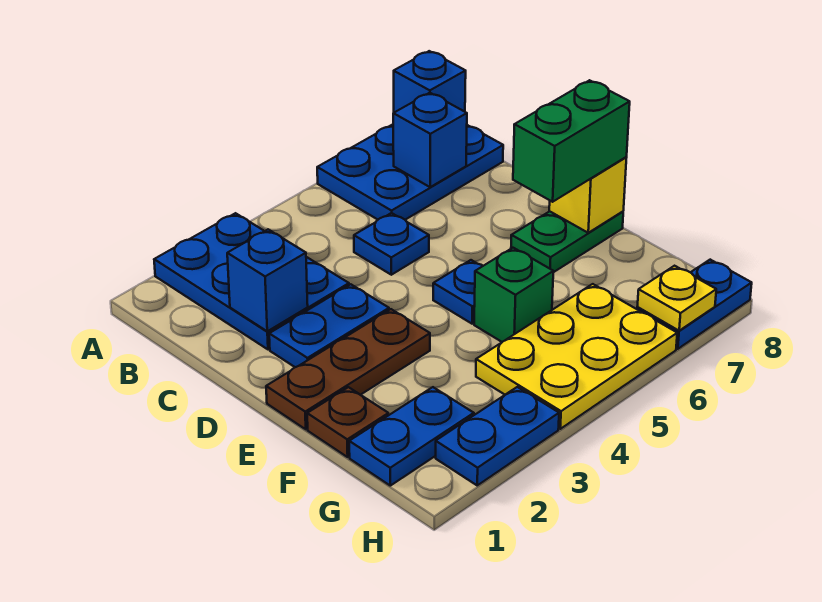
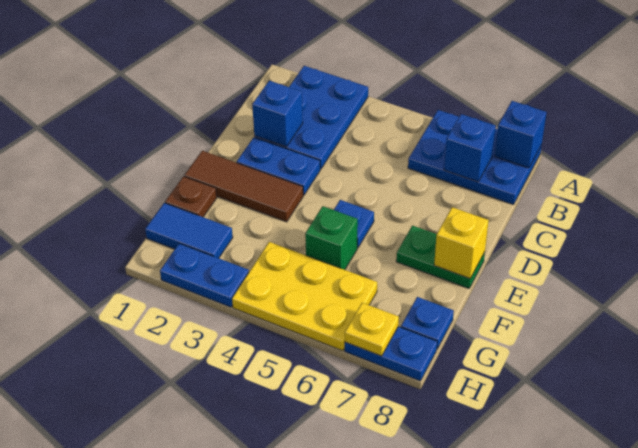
blue plate C5 level 1 -> blue plate G8 level 1
brown plate E1:E3 level 1 -> brown tile E1:E3 level 1
green brick E7:E8 level 3 -> none
blue plate G1:G2 level 1 -> blue tile G1:G2 level 1

